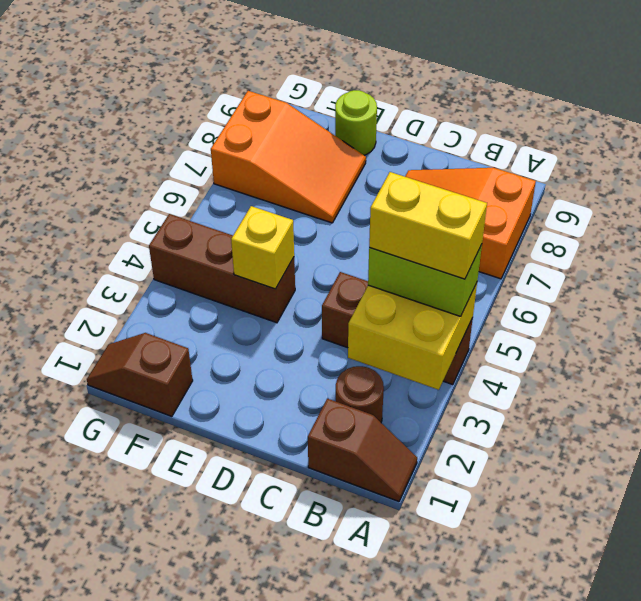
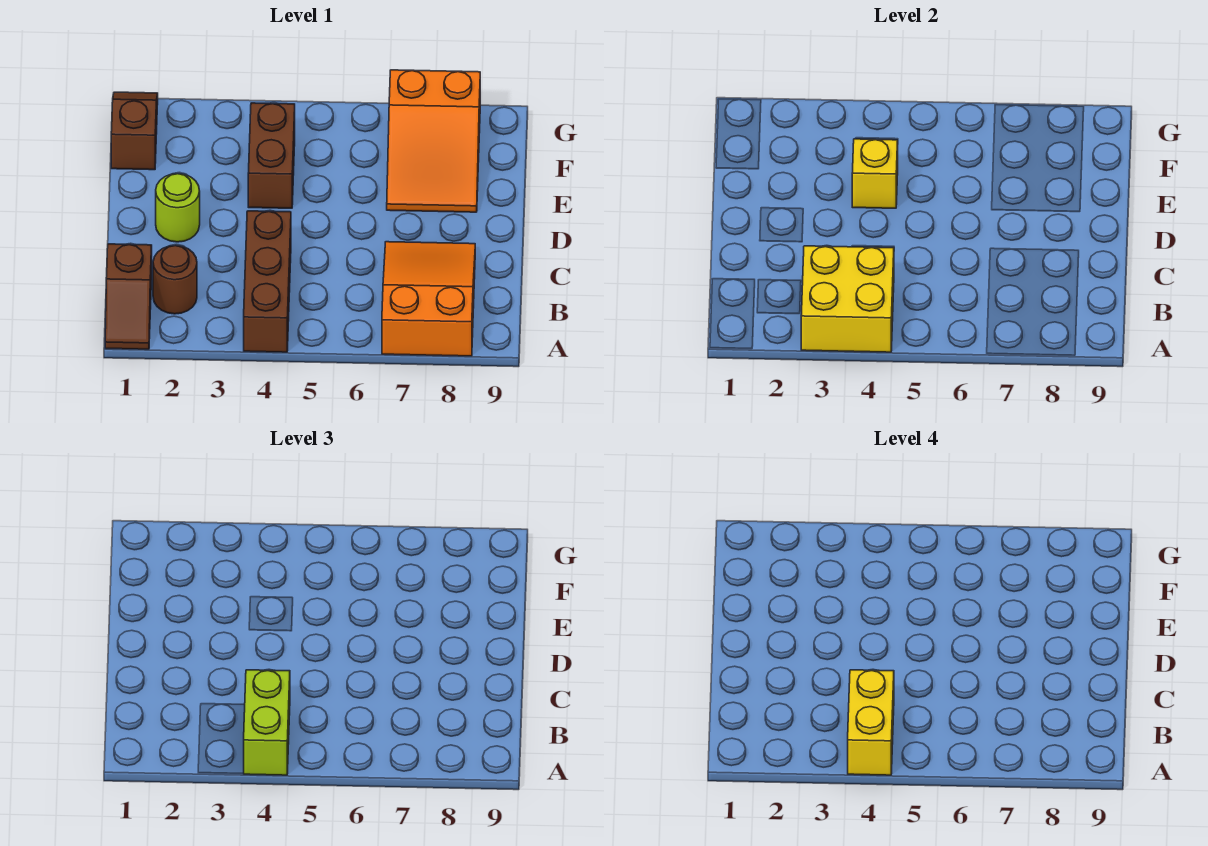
brown brick E4:G4 level 1 -> brown brick E4:F4 level 1
lime round brick E9 level 1 -> lime round brick D2 level 1

